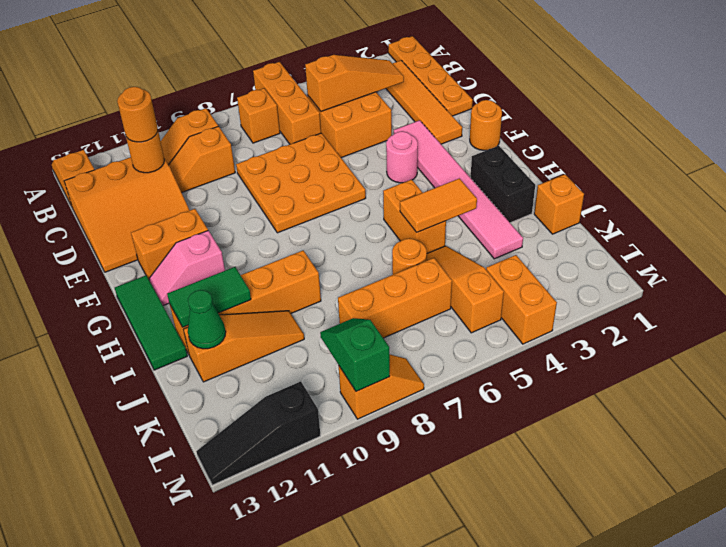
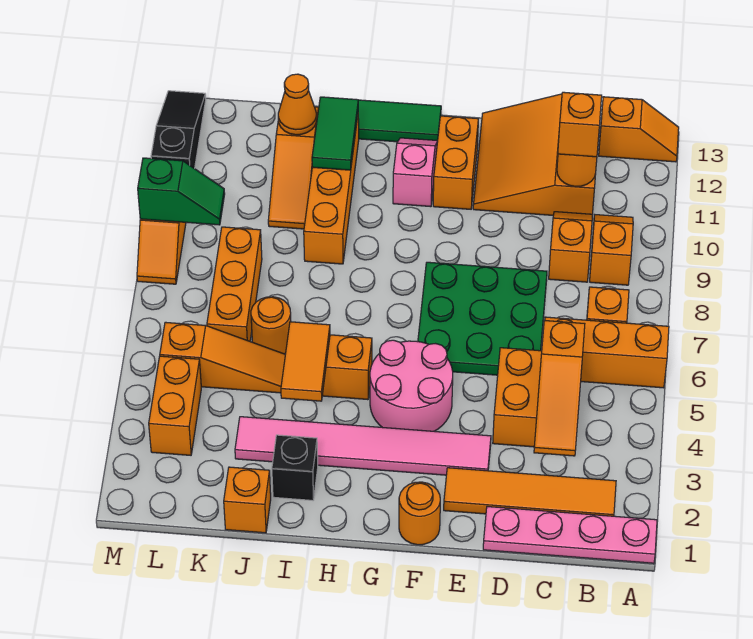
orange plate A1:D1 level 1 -> pink plate A1:D1 level 1
orange round brick C11 level 3 -> orange brick C11 level 3
orange plate D6:F8 level 1 -> green plate D6:F8 level 1
pink round brick F4 level 1 -> pink round brick F4:G5 level 1
black brick H2:I2 level 1 -> black brick I2 level 1
green cone J12 level 2 -> orange cone J12 level 2
orange brick L4:M4 level 1 -> orange brick L3:L4 level 1

